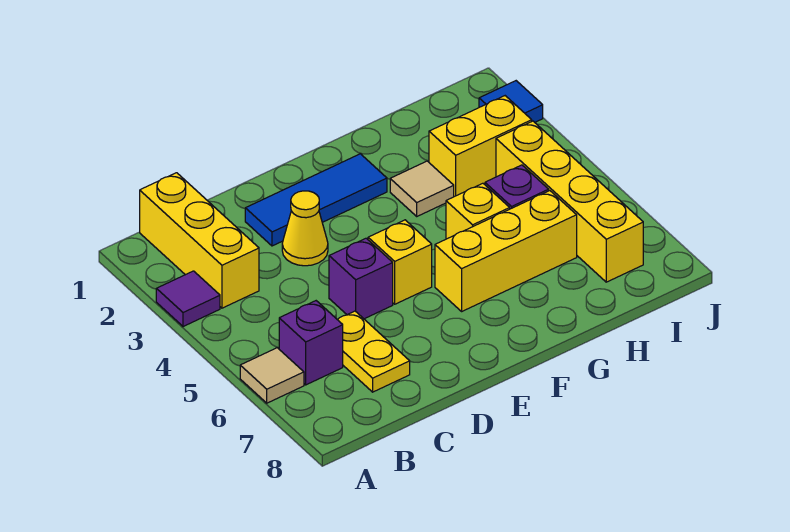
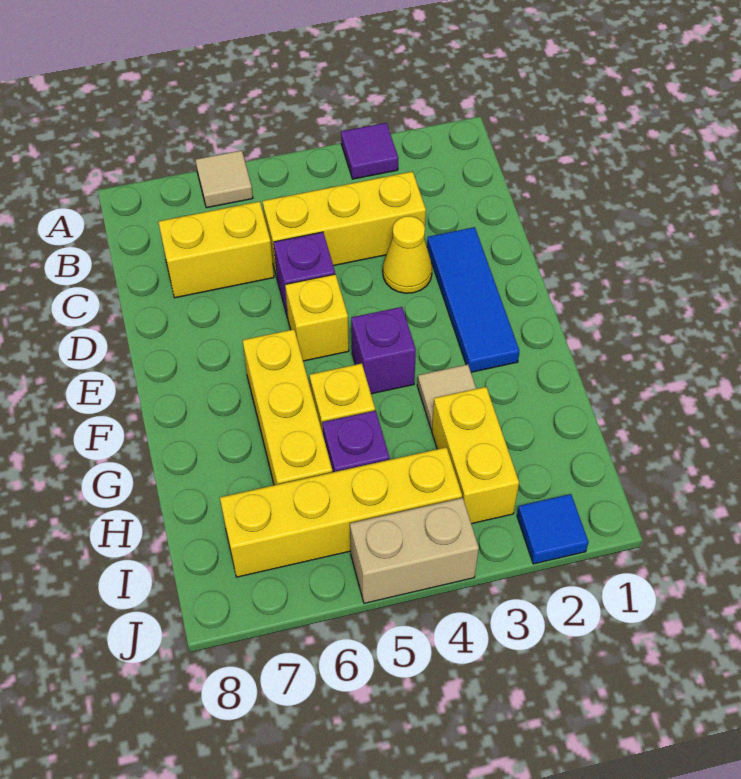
yellow brick B1:B3 level 1 -> yellow brick C3:C5 level 1
purple brick B6 level 1 -> purple brick F4 level 1
yellow plate C6:C7 level 1 -> yellow brick C6:C7 level 1
none -> tan brick J4:J5 level 1

